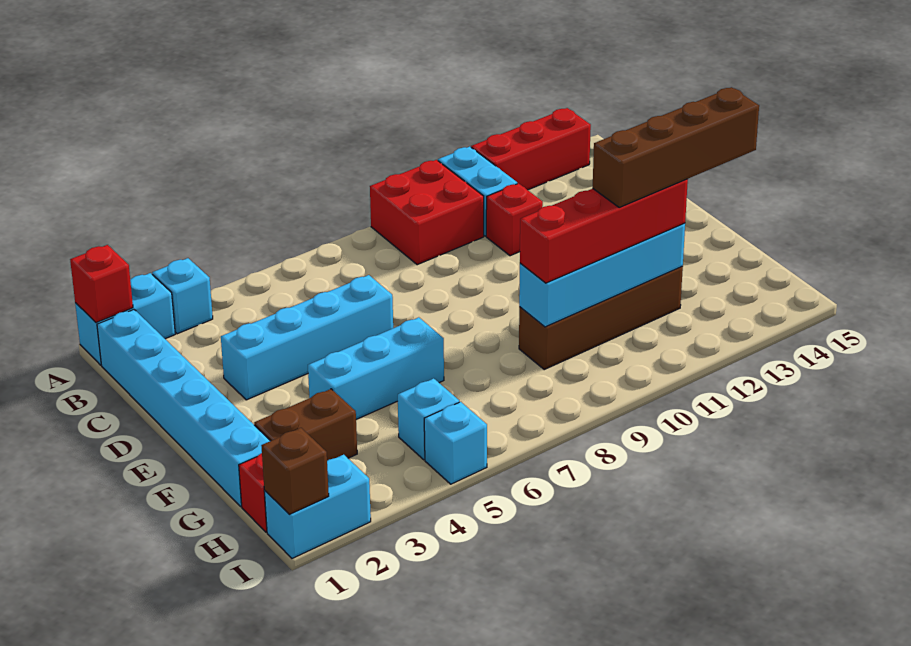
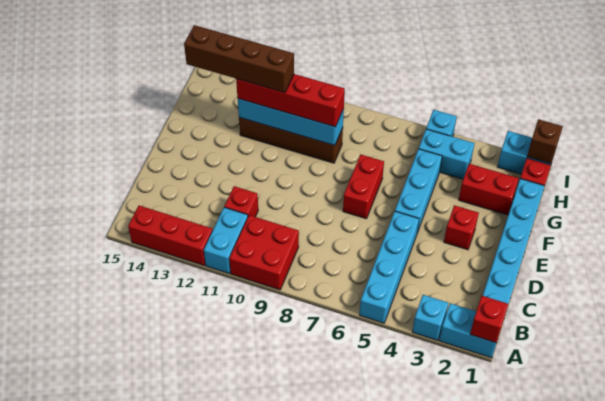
cyan brick D3:D6 level 1 -> cyan brick A5:D5 level 1
none -> red brick E3 level 1
none -> red brick E7:F7 level 1
cyan brick F4:F6 level 1 -> cyan brick E5:G5 level 1
brown brick G2:G3 level 1 -> red brick G2:G3 level 1
cyan brick H5 level 1 -> cyan brick H4:H5 level 1

